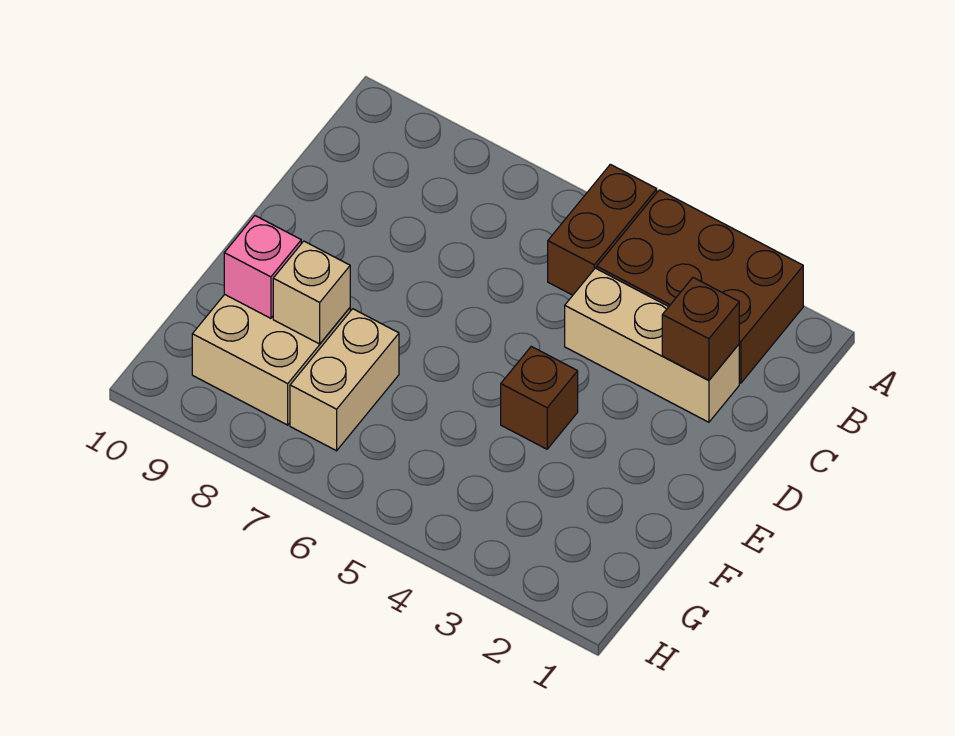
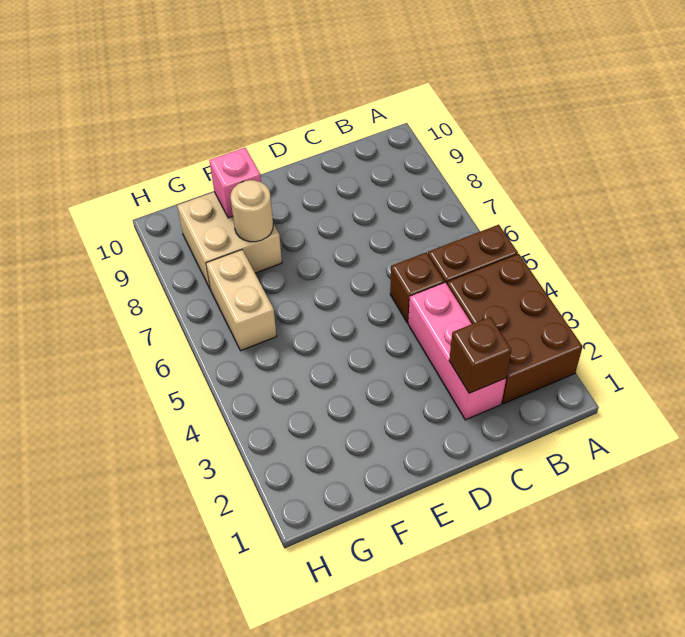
tan brick C2:C4 level 1 -> pink brick C2:C4 level 1
brown brick E4 level 1 -> brown brick C5 level 1
tan brick F7:G7 level 1 -> tan brick G6:G7 level 1
tan brick F8 level 2 -> tan round brick F8 level 2

